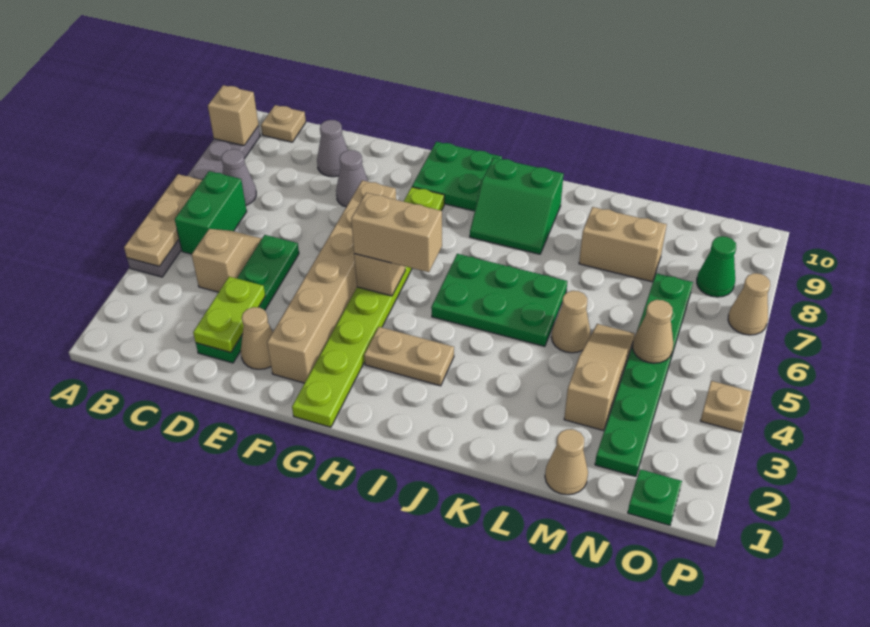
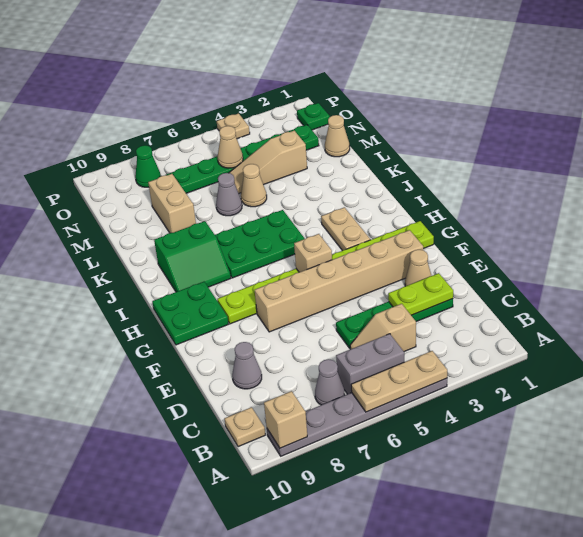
green brick B5:B6 level 1 -> grey brick B5:B6 level 1
grey cone E8 level 1 -> grey cone L6 level 1
tan brick G5:H5 level 3 -> none
green plate I5:K6 level 1 -> green plate I5:J7 level 1
green slope I8:J9 level 1 top 9 -> green slope I8:J9 level 1 top J
tan cone P7 level 1 -> none

